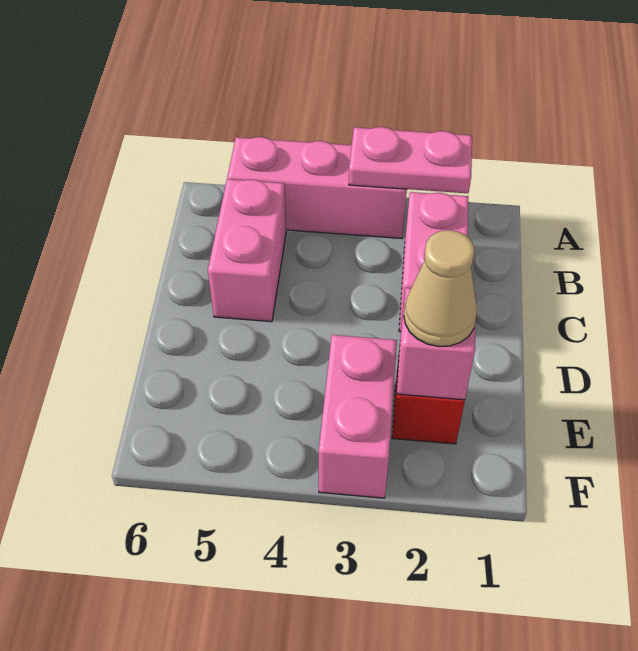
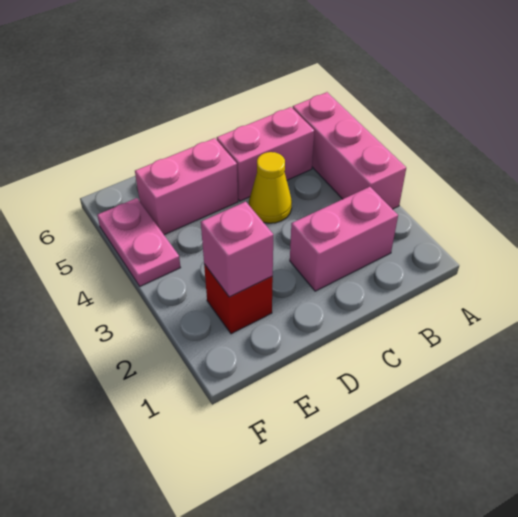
pink plate A2:A3 level 2 -> pink plate F4:F5 level 1
none -> yellow cone C4 level 1
tan cone E2 level 3 -> none
pink brick E3:F3 level 1 -> pink brick D5:E5 level 1

